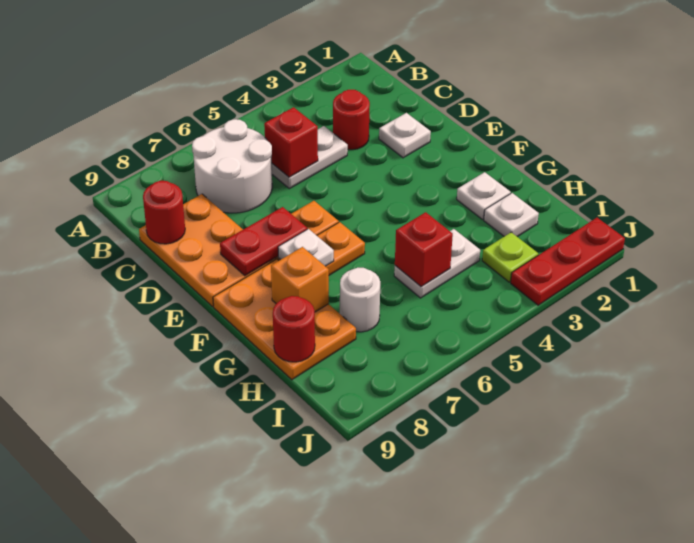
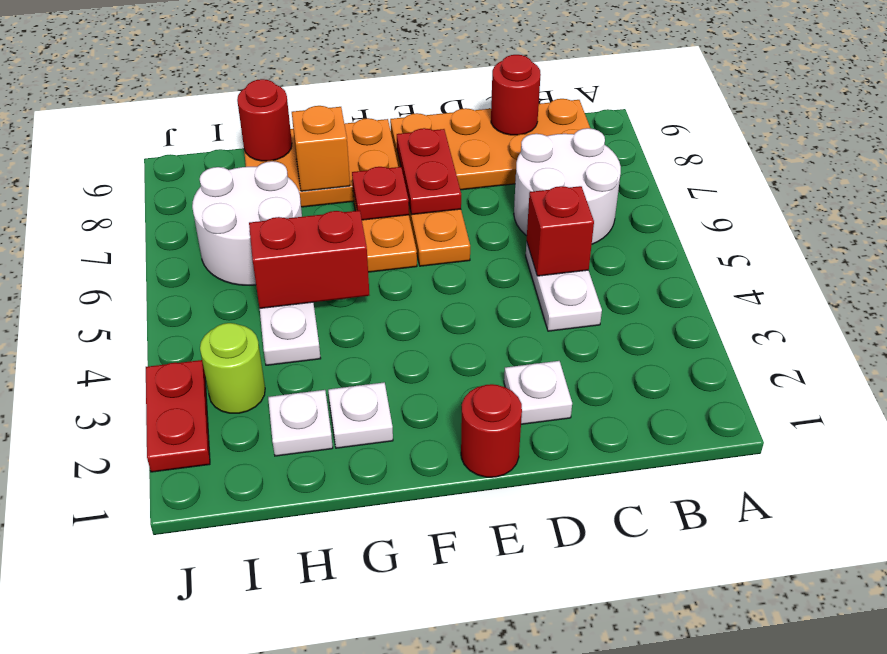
red round brick C3 level 1 -> red round brick E1 level 1
orange plate C8:E9 level 1 -> orange plate B8:E9 level 1
white plate F7 level 2 -> red plate F7 level 2
red brick H5 level 2 -> red brick G5:H5 level 2
white round brick H7 level 1 -> white round brick H6:I7 level 1
lime plate I3 level 1 -> lime round brick I3 level 1
red plate J1:J3 level 1 -> red plate J2:J3 level 1

